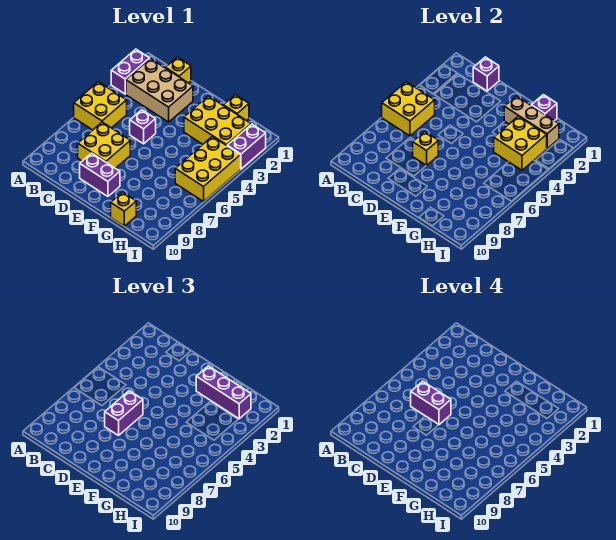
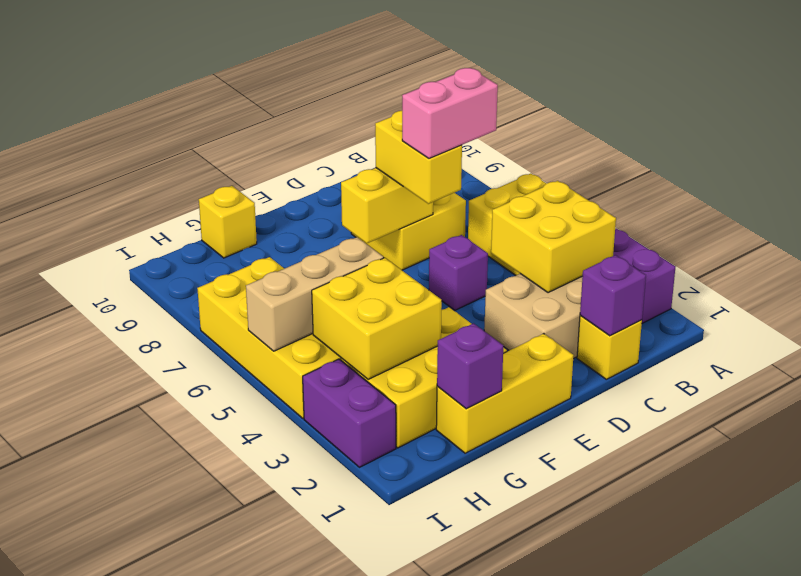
yellow brick A5:B6 level 2 -> yellow brick B3:C4 level 2
purple brick C6:D6 level 4 -> pink brick C6:D6 level 4
purple brick D6:D7 level 3 -> yellow brick D6:D7 level 3
yellow brick D7 level 2 -> yellow brick D7:E7 level 2
purple brick D9:E9 level 1 -> none
tan brick F2:H2 level 2 -> tan brick G5:I5 level 2
purple brick F2:H2 level 3 -> none
yellow brick G1 level 1 -> yellow brick E1:G1 level 1
yellow brick H4:I6 level 1 -> yellow brick H4:I7 level 1

